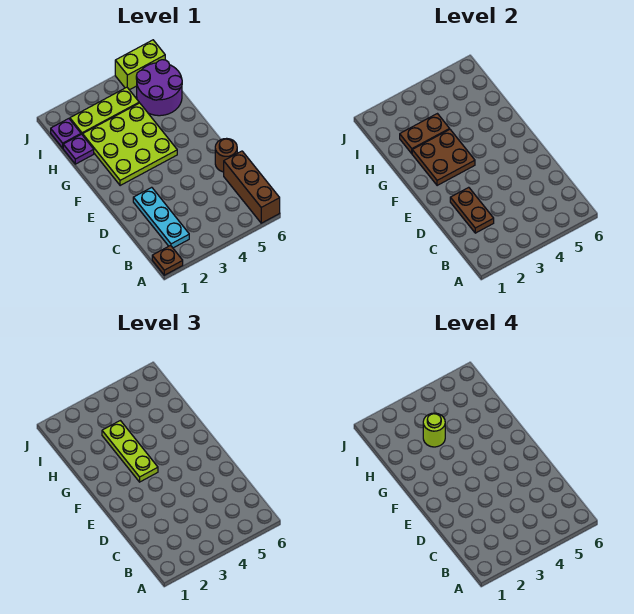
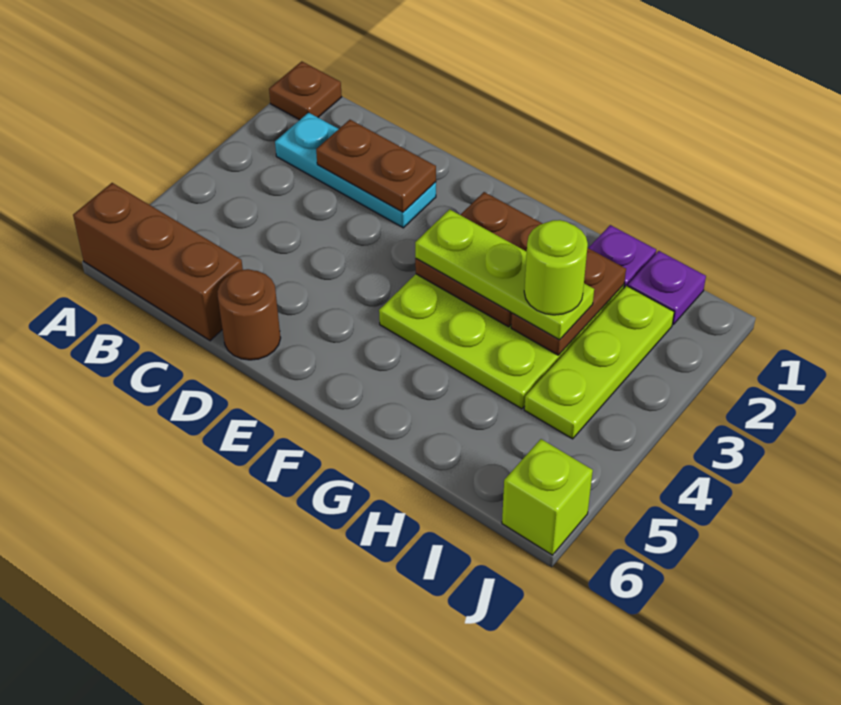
purple round brick H5:I6 level 1 -> none
lime brick J5:J6 level 1 -> lime brick J6 level 1

